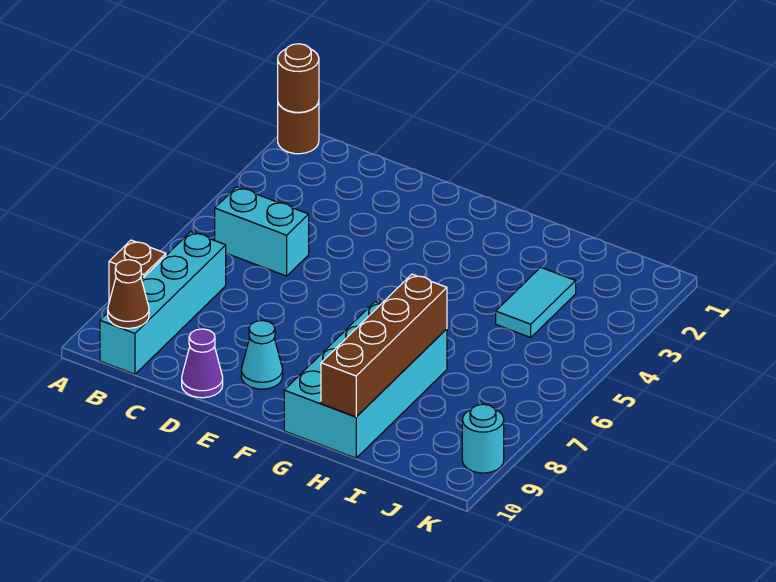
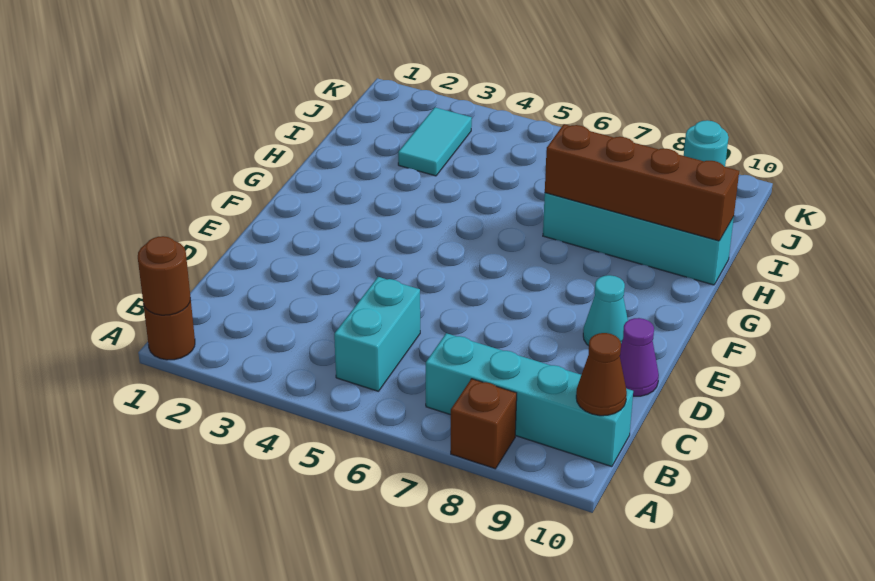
cyan brick G7:H10 level 1 -> cyan brick H7:H10 level 1
cyan tile I3:I4 level 1 -> cyan tile I3:J3 level 1

